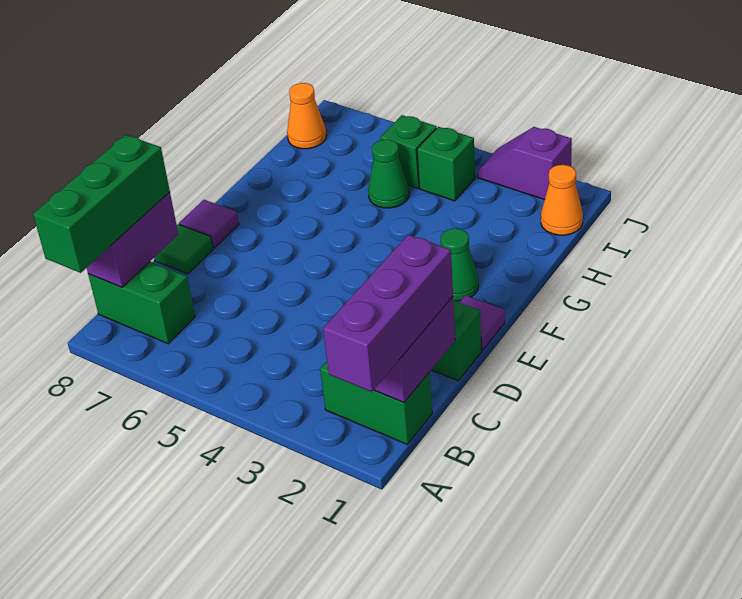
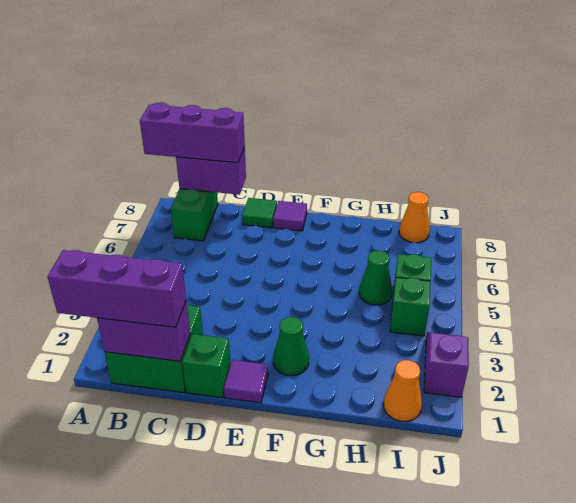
green brick A8:C8 level 3 -> purple brick A8:C8 level 3
green brick B1:B2 level 1 -> green brick B1:C2 level 1

